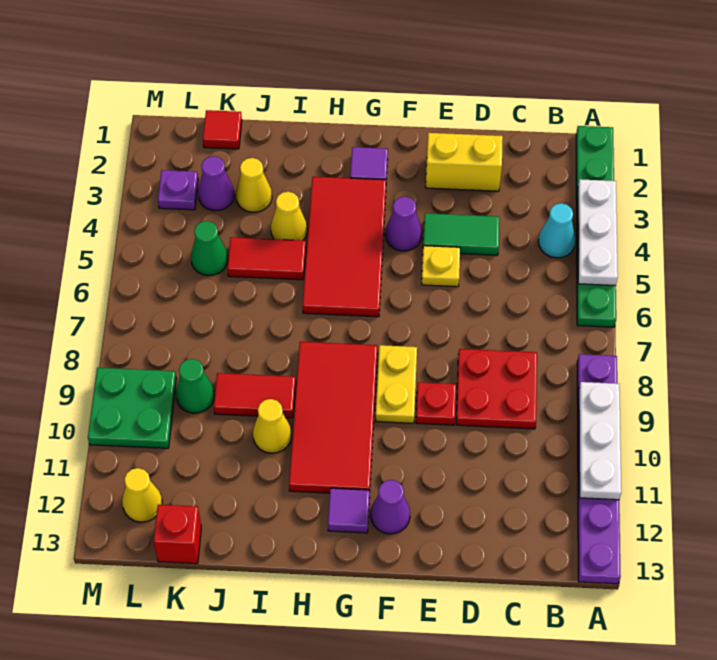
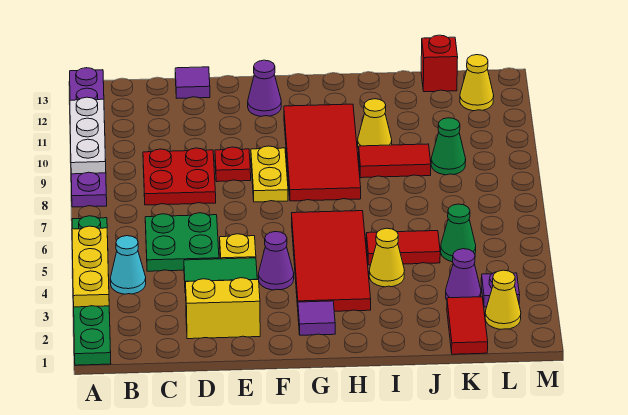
white plate A3:A5 level 2 -> yellow plate A3:A5 level 2
purple tile G12 level 1 -> purple tile D13 level 1
yellow cone J3 level 1 -> yellow cone L2 level 1
red tile K1 level 1 -> red tile K1:K2 level 1
green plate L9:M10 level 1 -> green plate C5:D6 level 1

